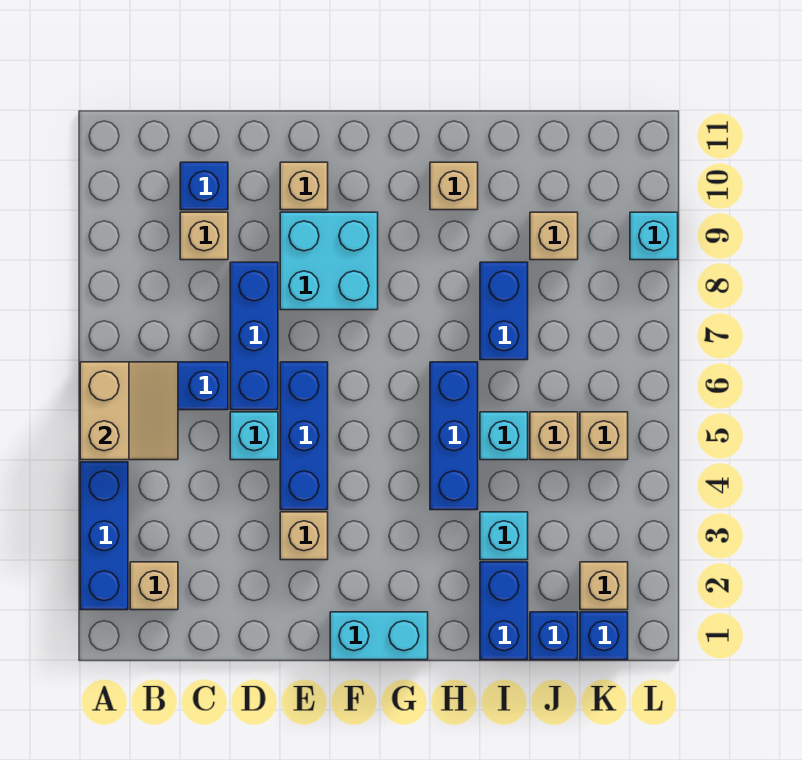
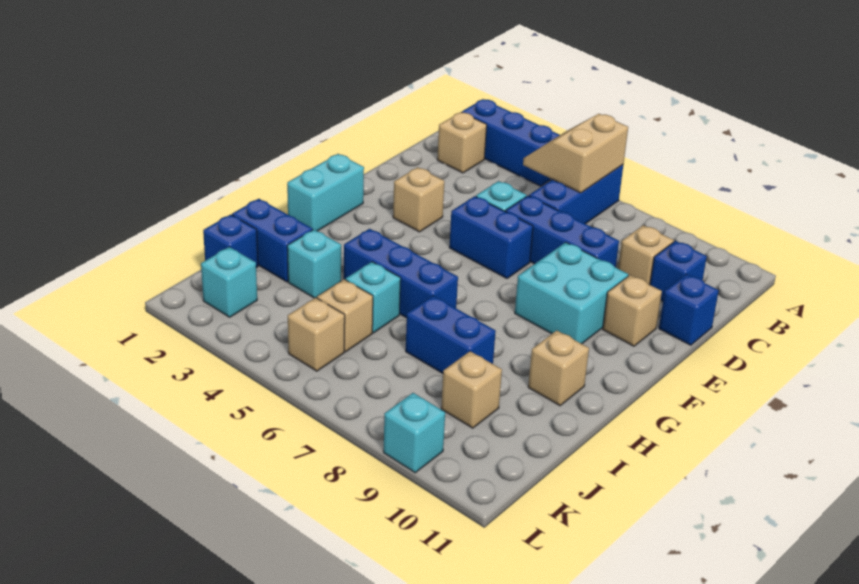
tan slope A5:B6 level 2 top A -> tan slope A5:B6 level 2 top 6
blue brick E4:E6 level 1 -> blue brick E5:E6 level 1
blue brick K1 level 1 -> blue brick D11 level 1
tan brick K2 level 1 -> cyan brick K2 level 1

